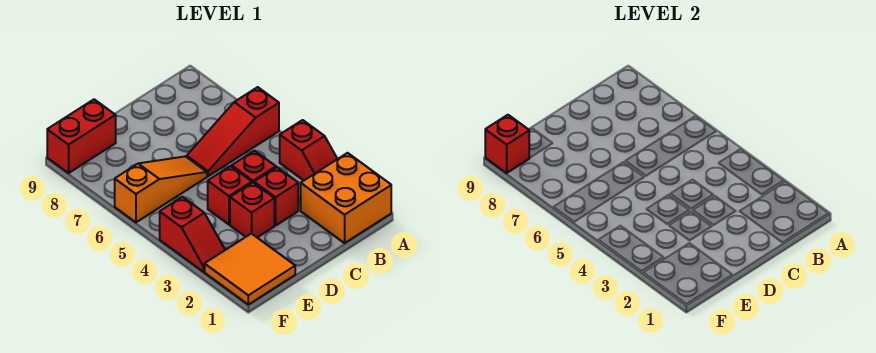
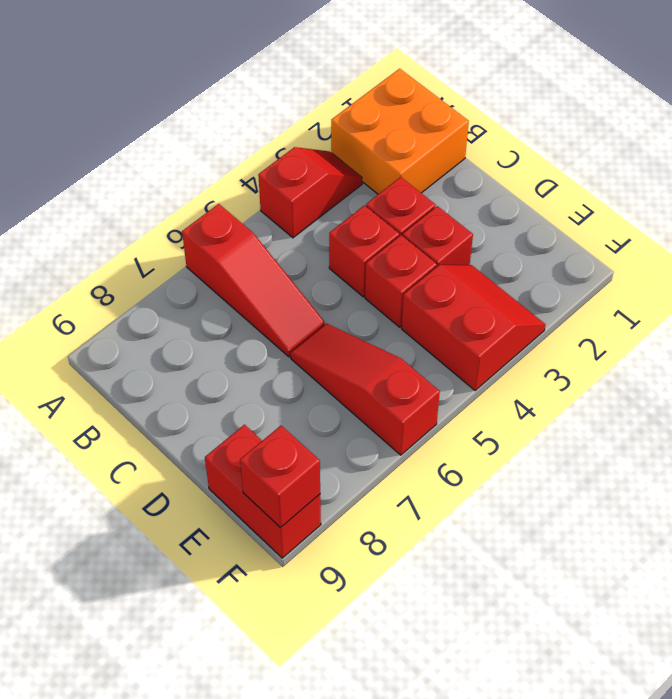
orange slope D6:F6 level 1 top F -> red slope D6:F6 level 1 top F
orange tile E1:F2 level 1 -> none
red slope F3:F4 level 1 top 4 -> red slope E3:F4 level 1 top 4

